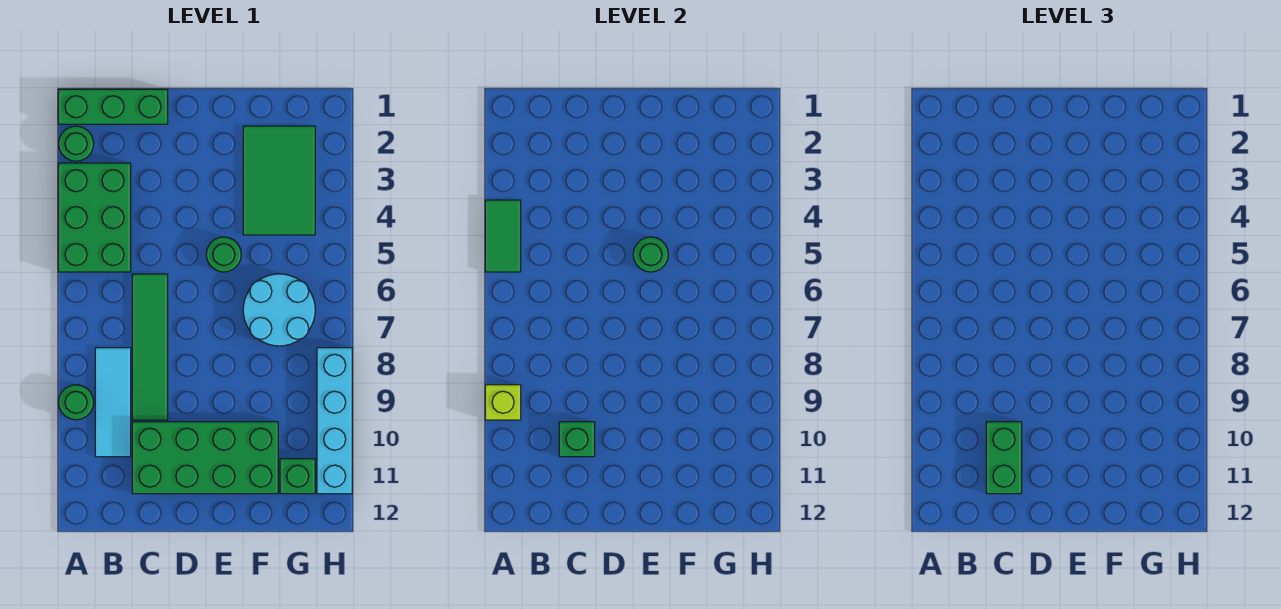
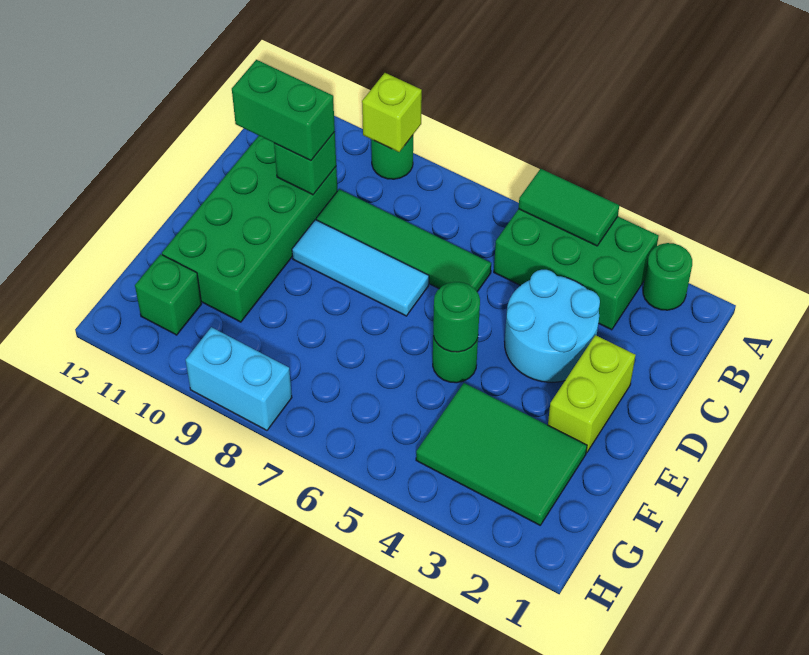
green brick A1:C1 level 1 -> none
cyan tile B8:B10 level 1 -> cyan tile D7:D9 level 1
none -> lime brick D2:E2 level 1
cyan round brick F6:G7 level 1 -> cyan round brick C3:D4 level 1
cyan brick H8:H11 level 1 -> cyan brick H8:H9 level 1

